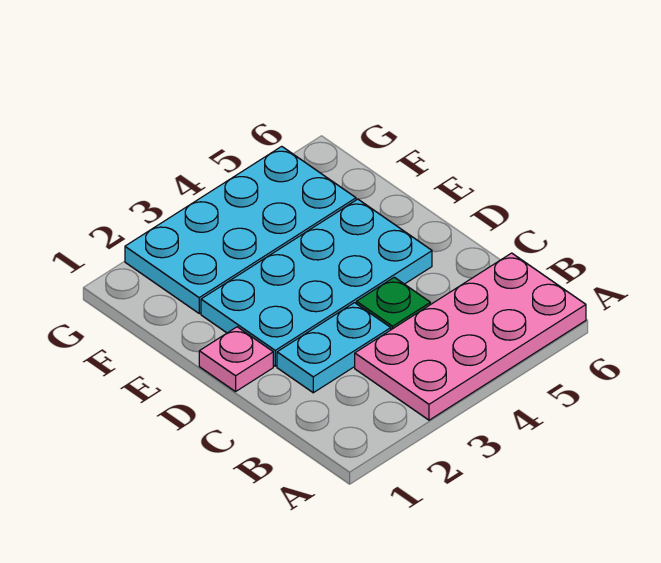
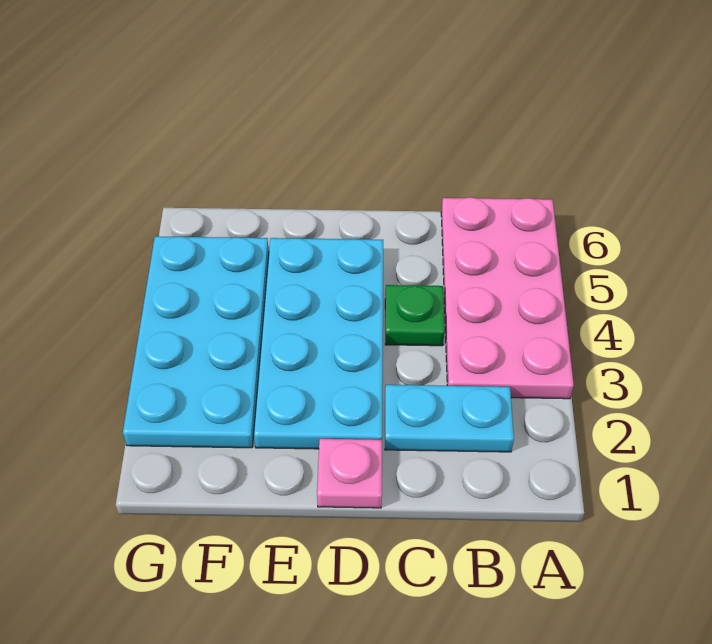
cyan plate C2:C3 level 1 -> cyan plate B2:C2 level 1

